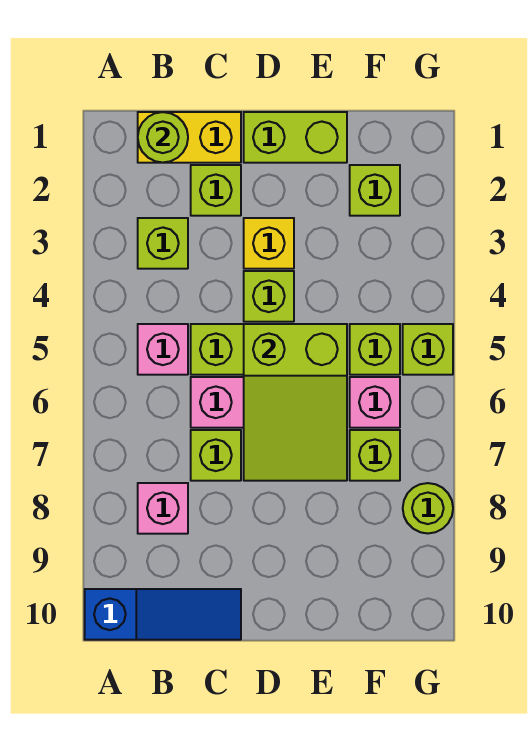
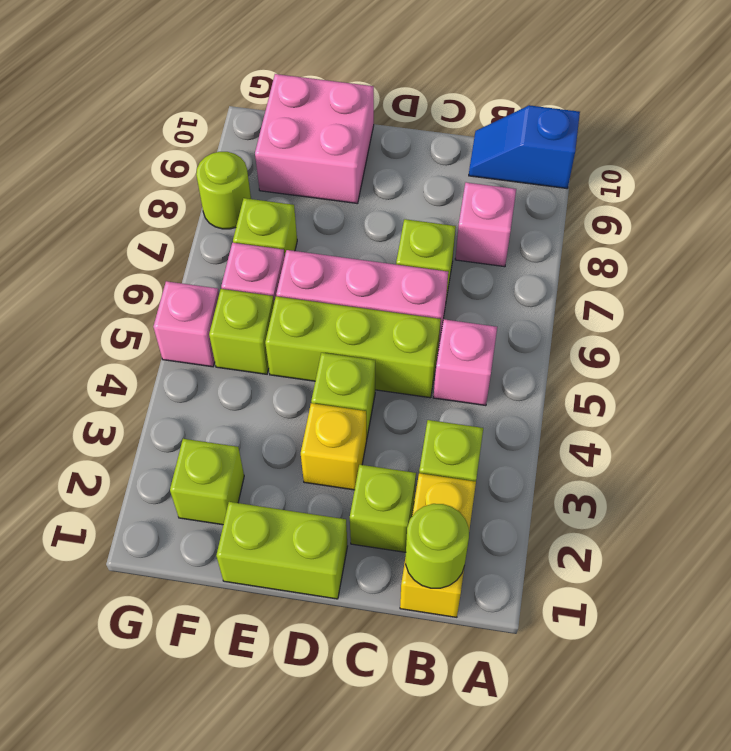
blue slope A10:C10 level 1 top A -> blue slope A10:B10 level 1 top A
yellow brick B1:C1 level 1 -> yellow brick B1:B2 level 1
lime slope D5:E7 level 2 top 5 -> none
none -> pink brick E9:F10 level 1
lime brick G5 level 1 -> pink brick G5 level 1

